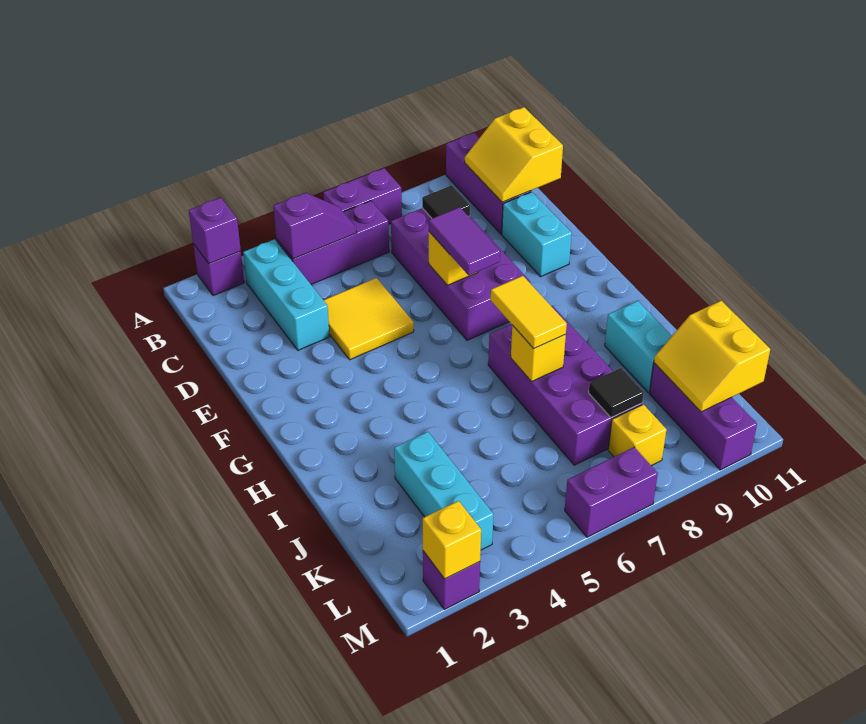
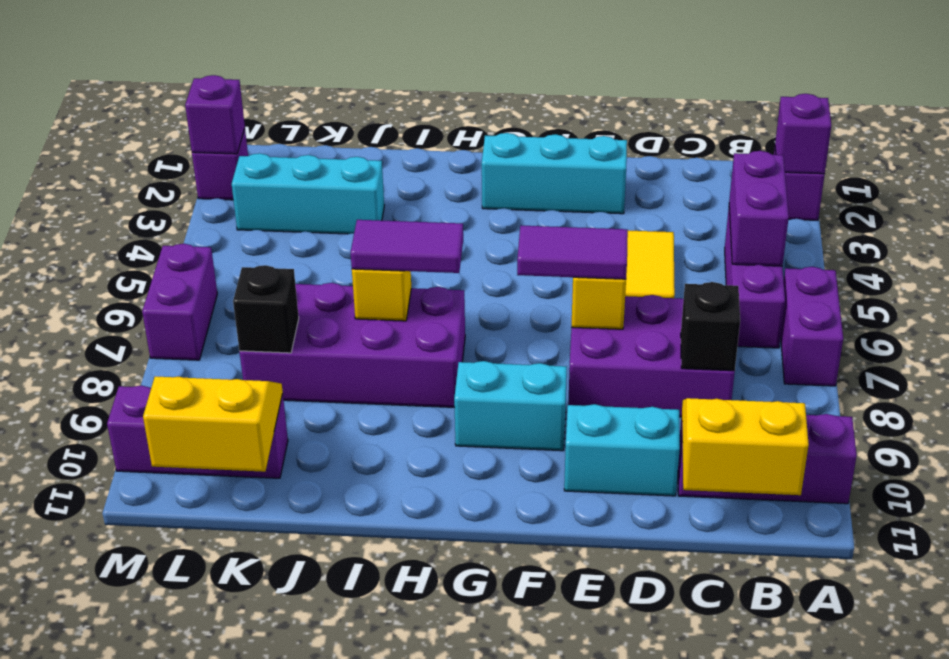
cyan brick B3:D3 level 1 -> cyan brick E2:G2 level 1
purple slope B4:B5 level 2 top 4 -> purple brick B4:B5 level 2
purple brick C7:F8 level 1 -> purple brick C7:E8 level 1
black tile C8 level 2 -> black brick C8 level 2
yellow tile H7:I7 level 3 -> purple tile H7:I7 level 3
cyan brick I10:J10 level 1 -> cyan brick F9:G9 level 1
black tile K8 level 2 -> black brick K8 level 2
yellow brick L8 level 1 -> none
yellow brick M2 level 2 -> purple brick M2 level 2

